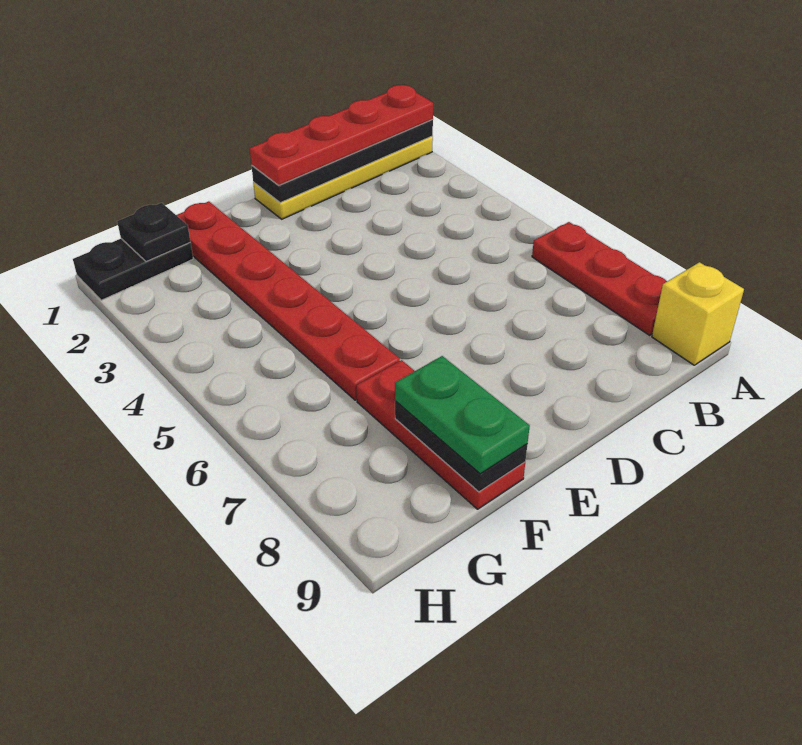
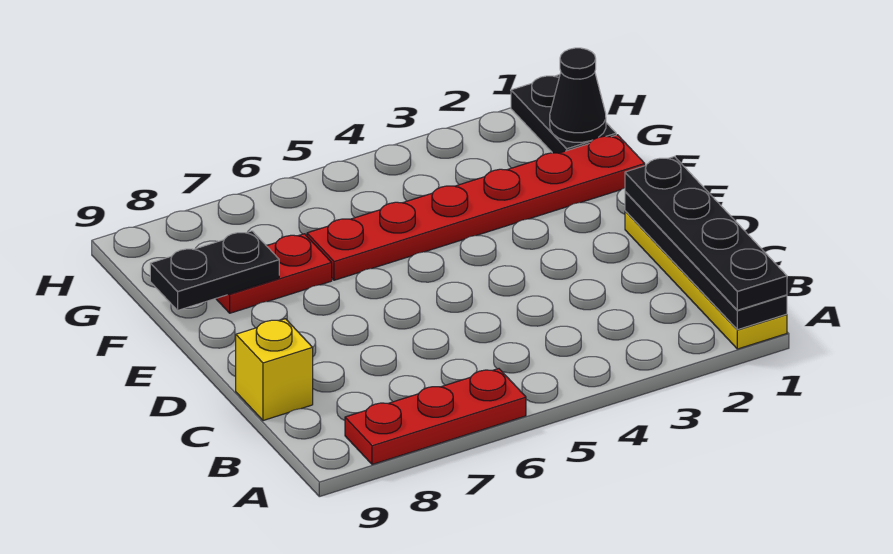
red plate A1:D1 level 3 -> black plate A1:D1 level 3
yellow brick A9 level 1 -> yellow brick C9 level 1
red plate F7:F9 level 1 -> red plate F7:F8 level 1
green plate F8:F9 level 3 -> none
black plate G1 level 2 -> black cone G1 level 2

